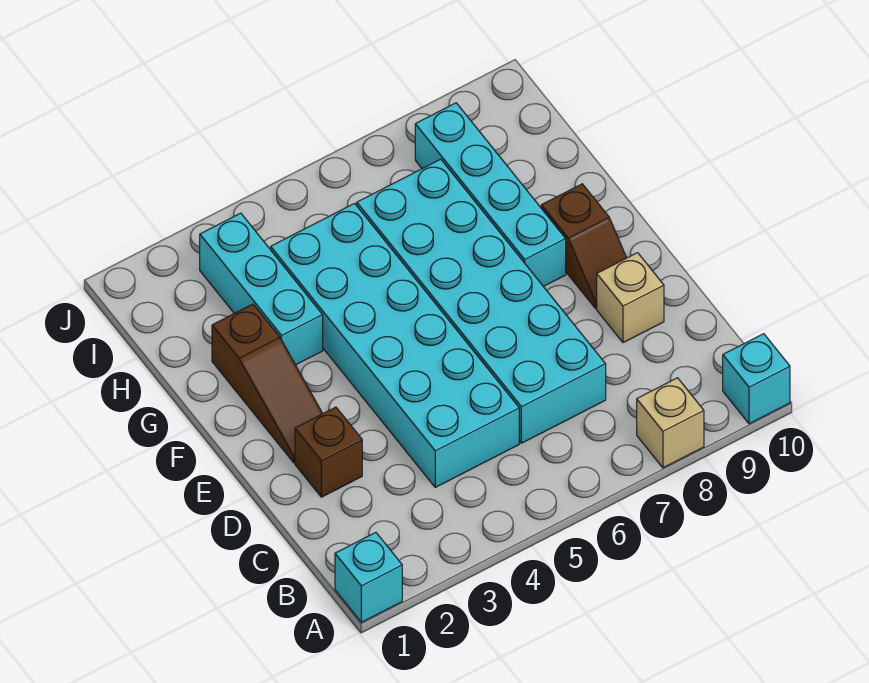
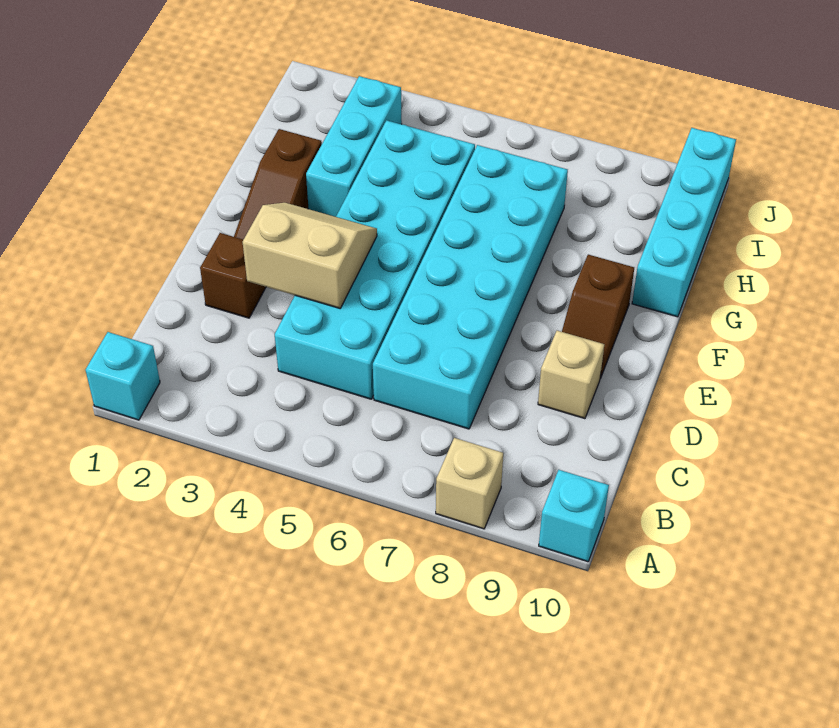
none -> tan slope D3:E4 level 2 top D
cyan brick F8:I8 level 1 -> cyan brick G10:J10 level 1

